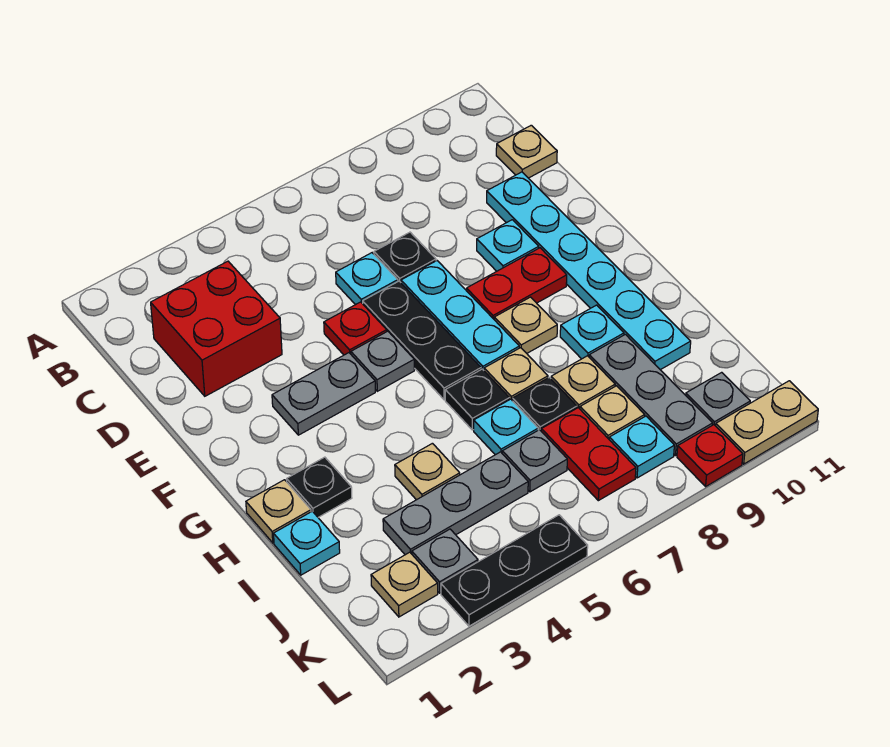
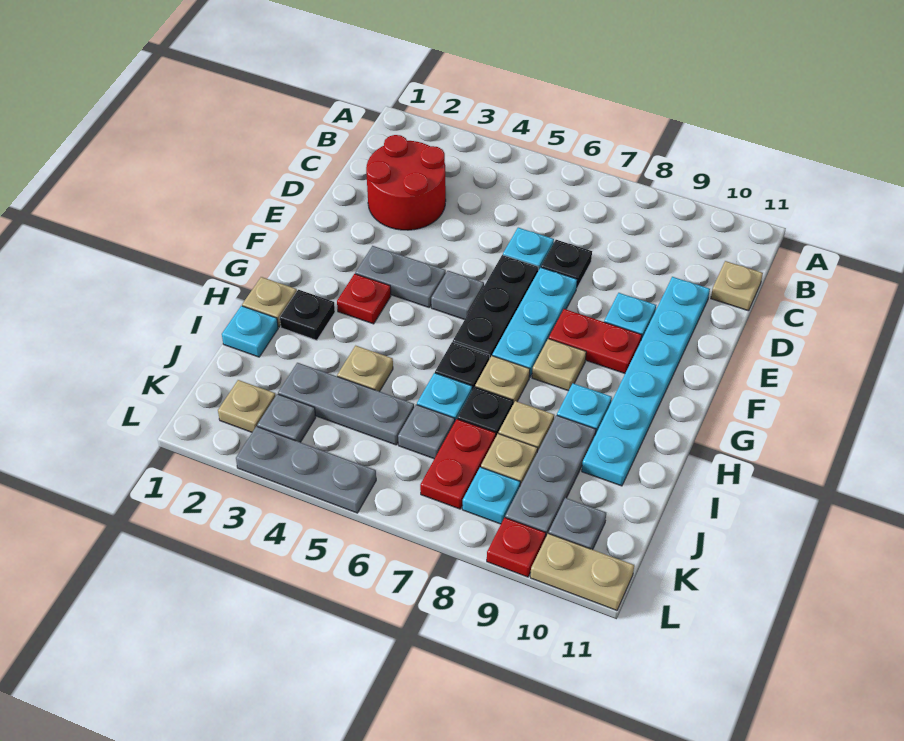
red brick C2:D3 level 1 -> red round brick C2:D3 level 1
red plate E5 level 1 -> red plate G3 level 1
black plate L3:L5 level 1 -> grey plate L3:L5 level 1

